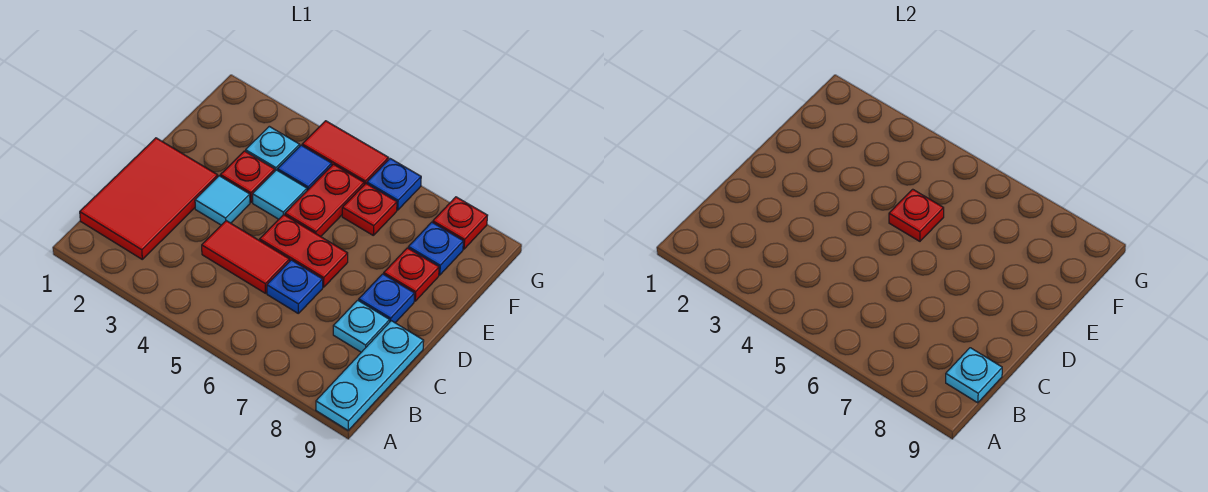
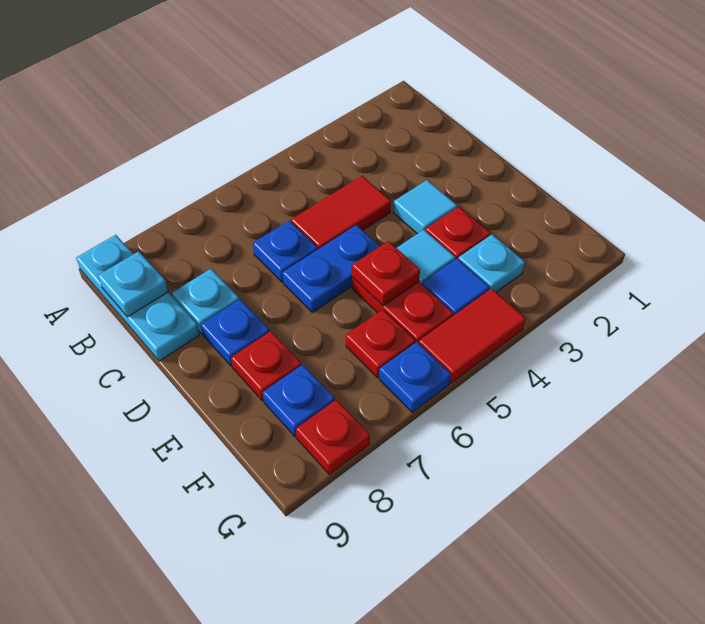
red tile B1:D2 level 1 -> none
red plate D5:D6 level 1 -> blue plate D5:D6 level 1

